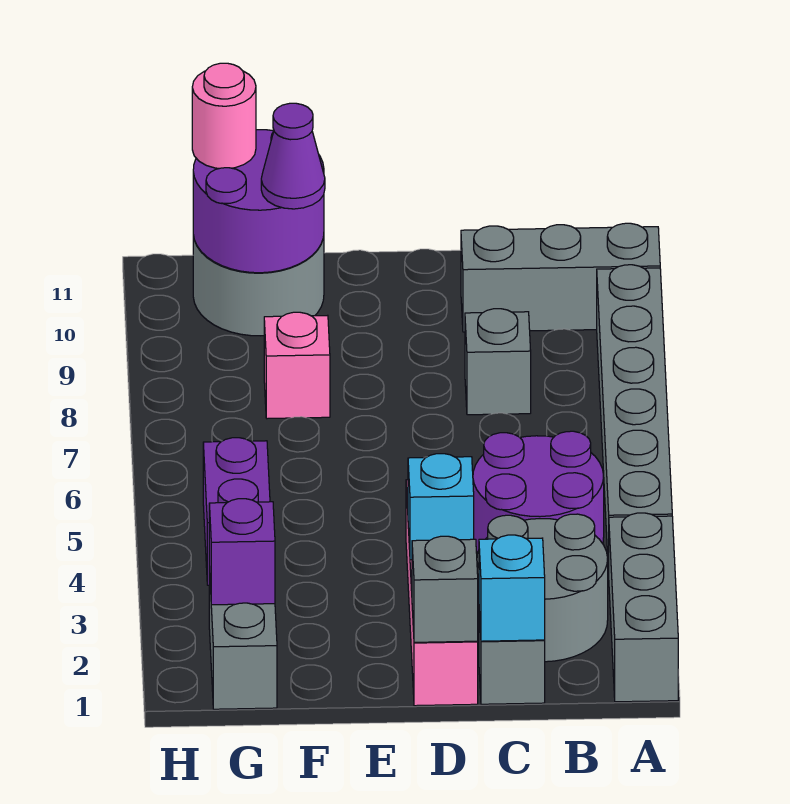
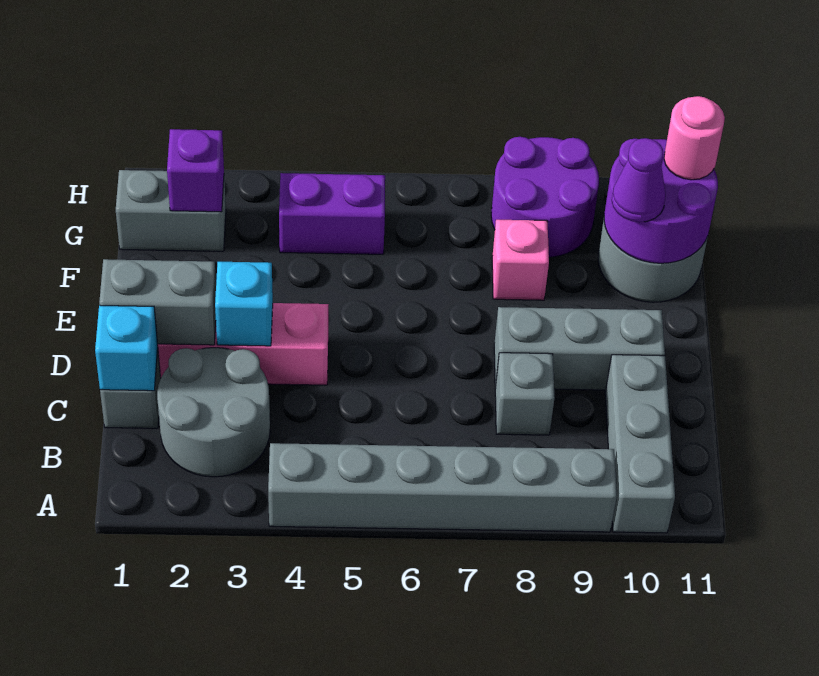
grey brick A1:A3 level 1 -> grey brick D8:D10 level 1
purple round brick B4:C5 level 1 -> purple round brick G8:H9 level 1
grey brick D1 level 2 -> grey brick D1:D2 level 2

